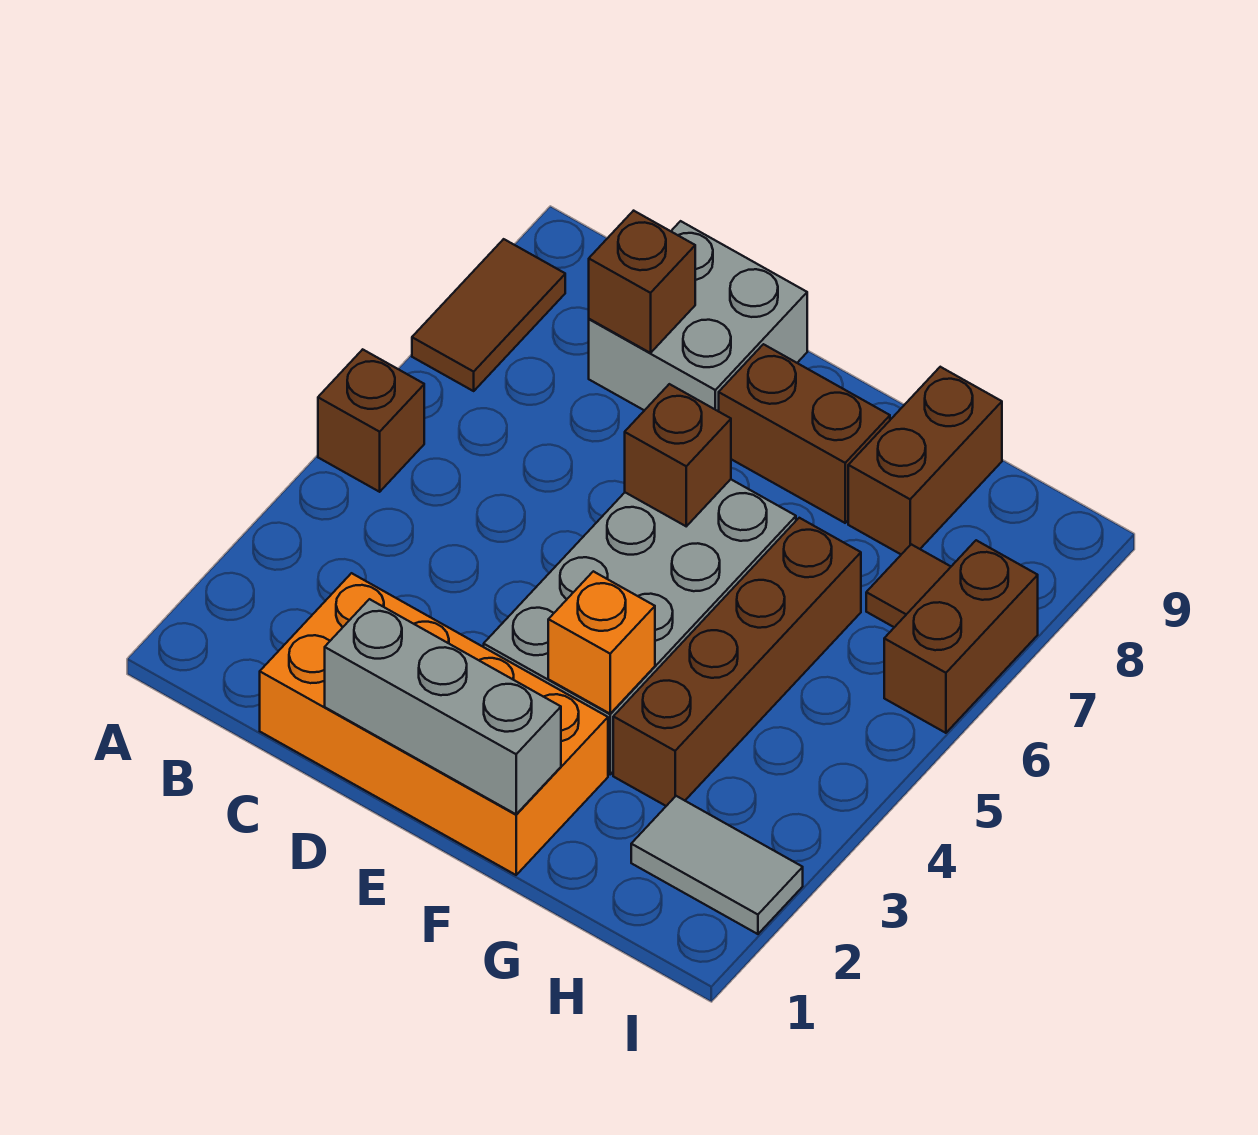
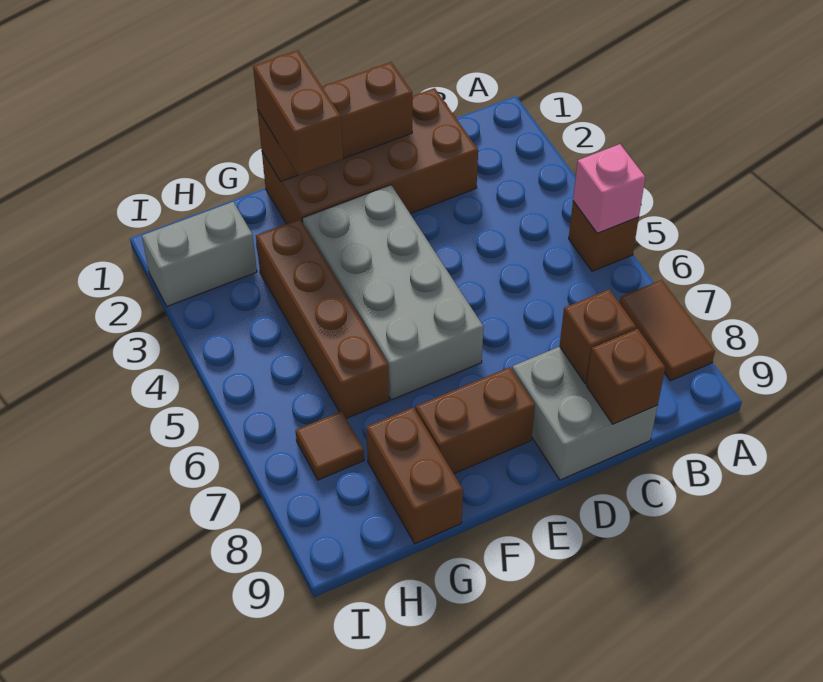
none -> pink brick A5 level 2
orange brick C1:F2 level 1 -> brown brick C1:F2 level 1
grey brick D1:F1 level 2 -> brown brick D1:F1 level 2
brown brick E6 level 2 -> brown brick C9 level 2
orange brick F3 level 2 -> none
grey tile H2:I2 level 1 -> grey brick H2:I2 level 1
brown brick I6:I7 level 1 -> brown brick F1:F2 level 3

